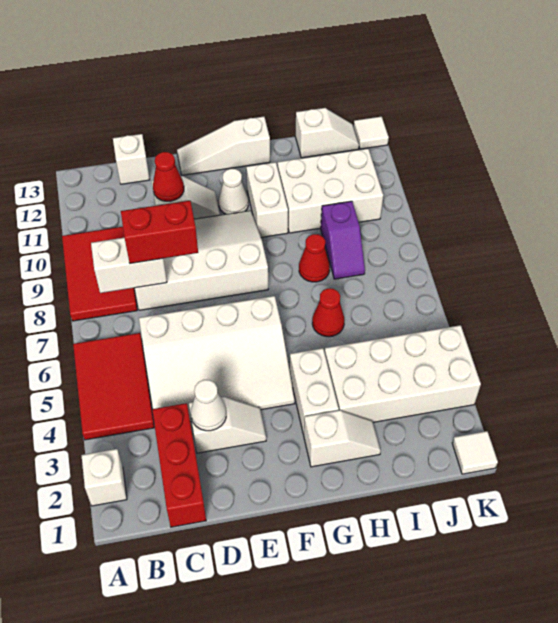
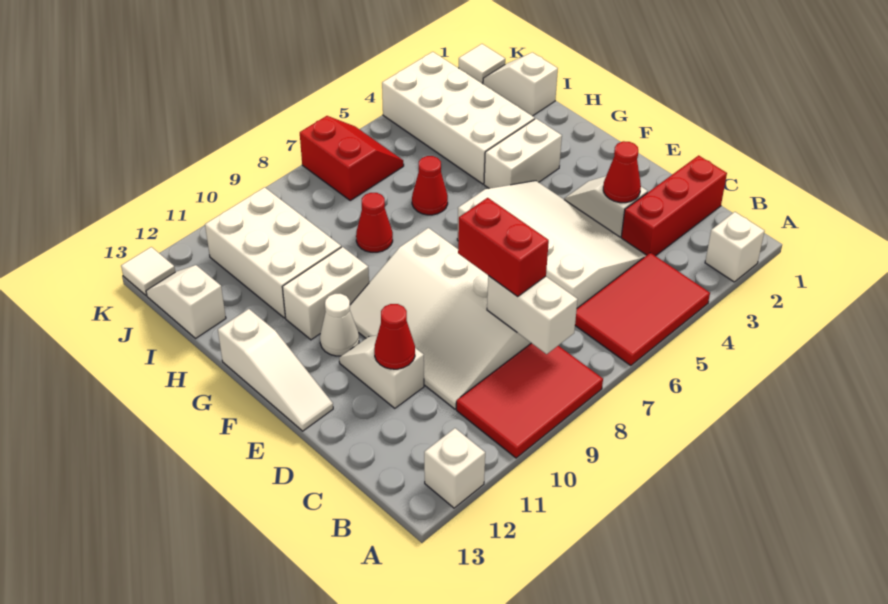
white brick C13 level 1 -> white brick A12 level 1
white cone D3 level 2 -> red cone D3 level 2
white slope G2:H2 level 1 top G -> white slope I1:J1 level 1 top I
purple slope I8:I9 level 1 top 9 -> none
none -> red slope J6:K7 level 1 top 7

